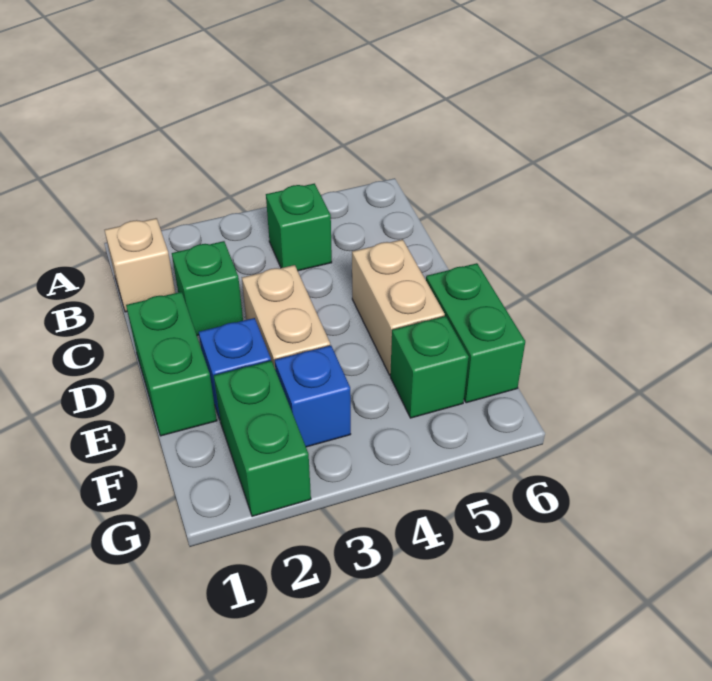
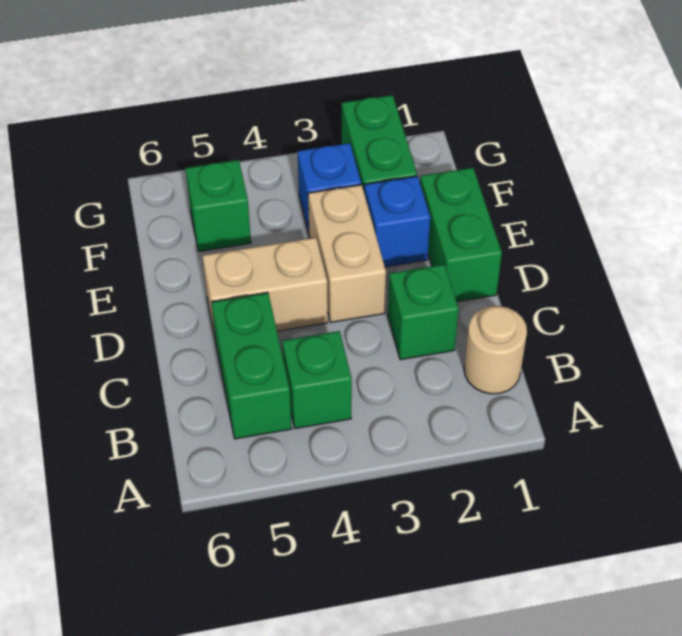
tan brick B1 level 1 -> tan round brick B1 level 1
tan brick D5:E5 level 1 -> tan brick D4:D5 level 1
green brick E6:F6 level 1 -> green brick B5:C5 level 1

